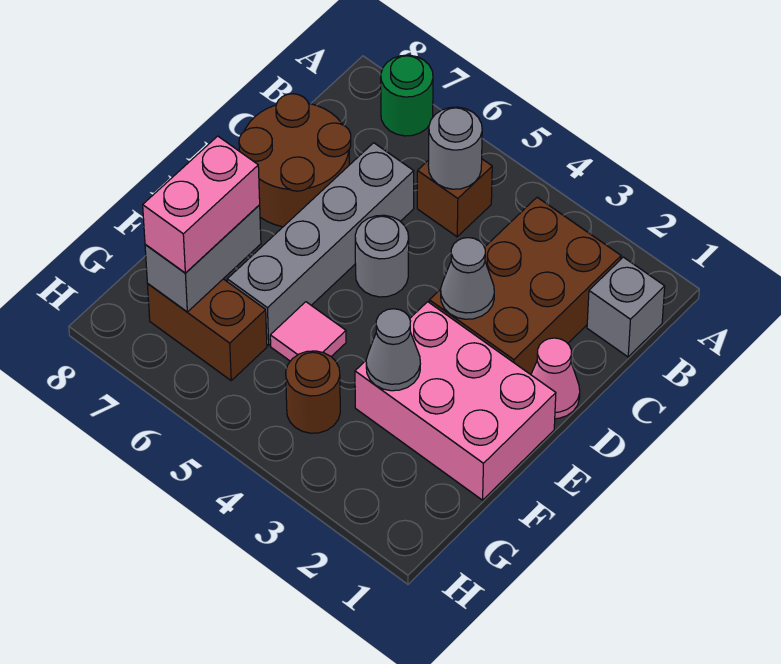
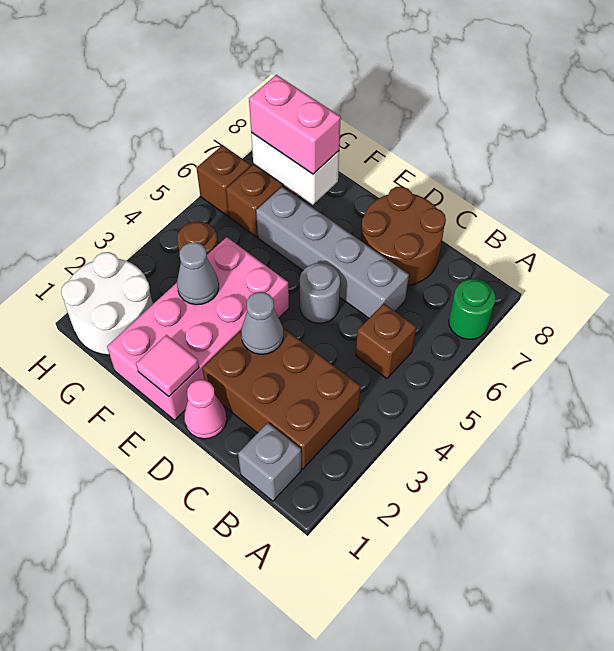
grey round brick B5 level 2 -> none
pink brick E1:F3 level 1 -> pink brick E1:F4 level 1
pink tile F5 level 1 -> pink tile E1 level 2
grey brick F7:G7 level 2 -> white brick F7:G7 level 2
none -> white round brick G1:H2 level 1
none -> brown brick H6 level 1

